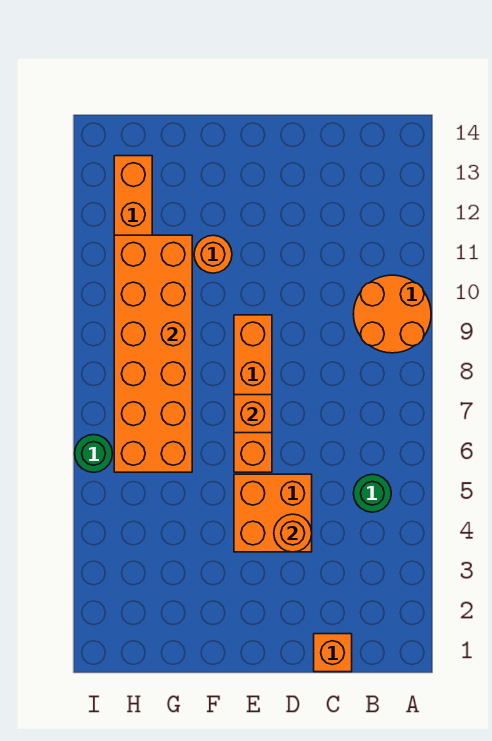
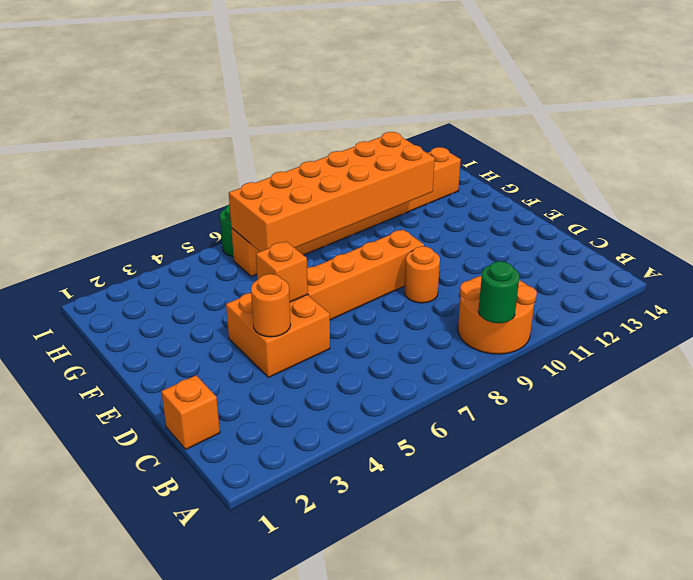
green round brick B5 level 1 -> green round brick A9 level 2
orange brick E7 level 2 -> orange brick E5 level 2
orange round brick F11 level 1 -> orange round brick D9 level 1

